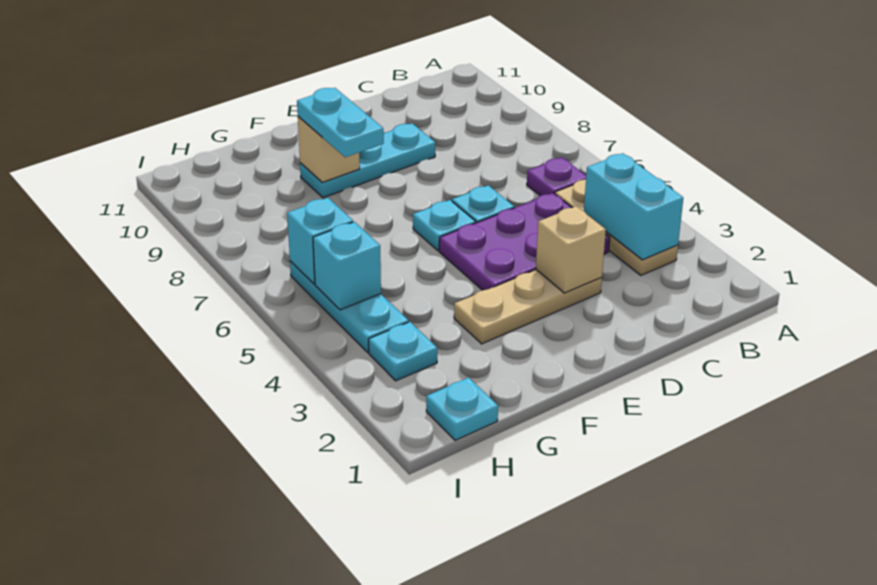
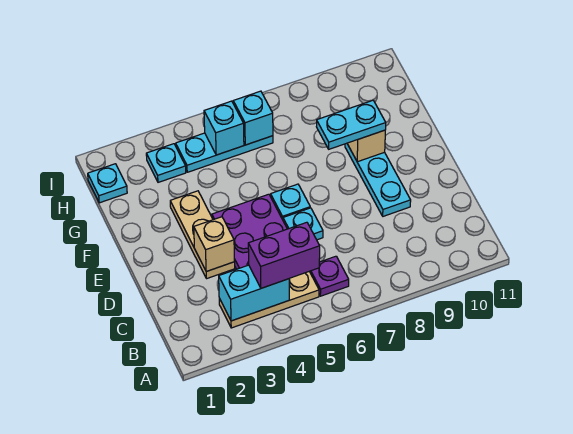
none -> purple brick B4:B5 level 3

